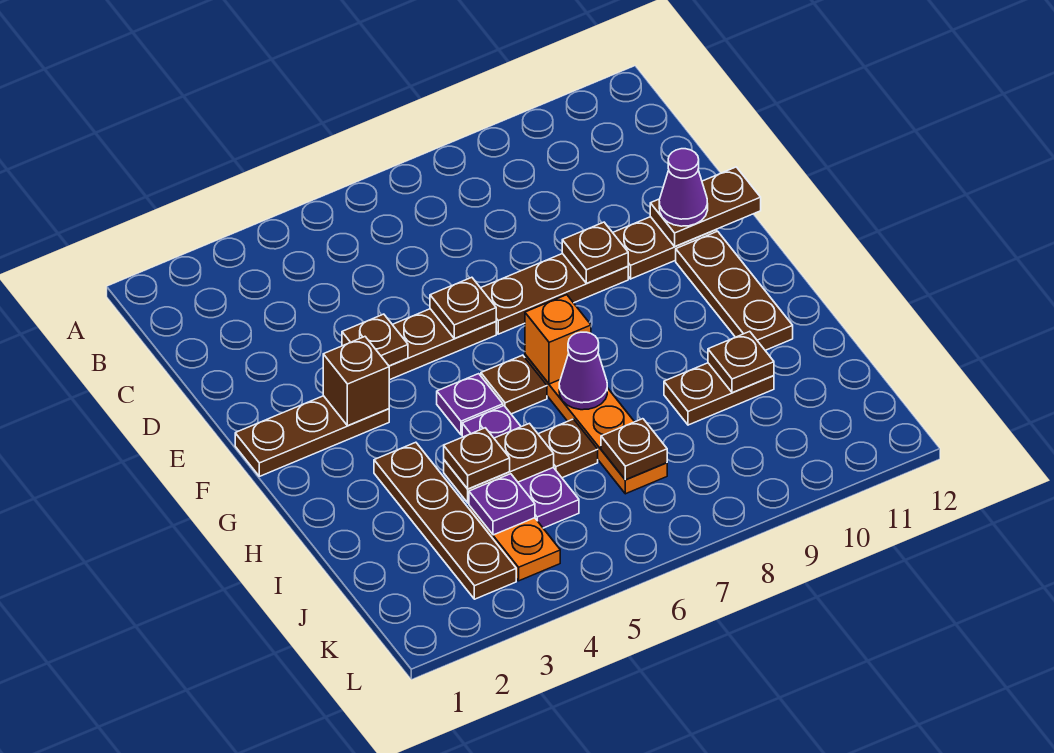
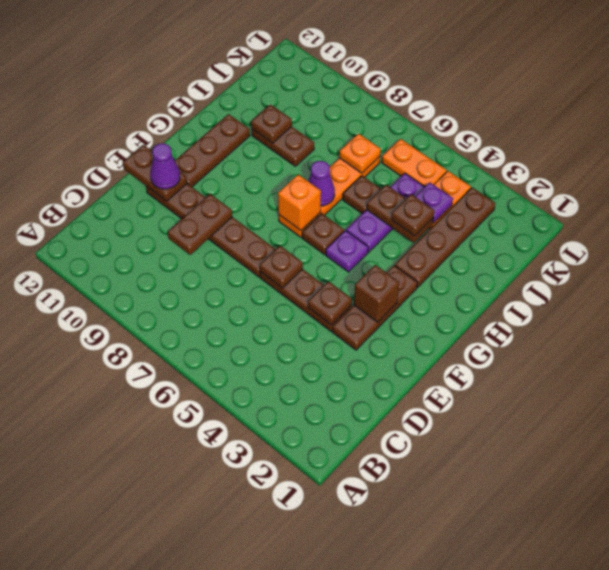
brown plate E9 level 2 -> brown plate D9:E9 level 2
brown plate F1:F3 level 1 -> brown plate E3:G3 level 1
brown plate J7 level 2 -> orange plate J7 level 2
none -> orange plate K5:K6 level 1

